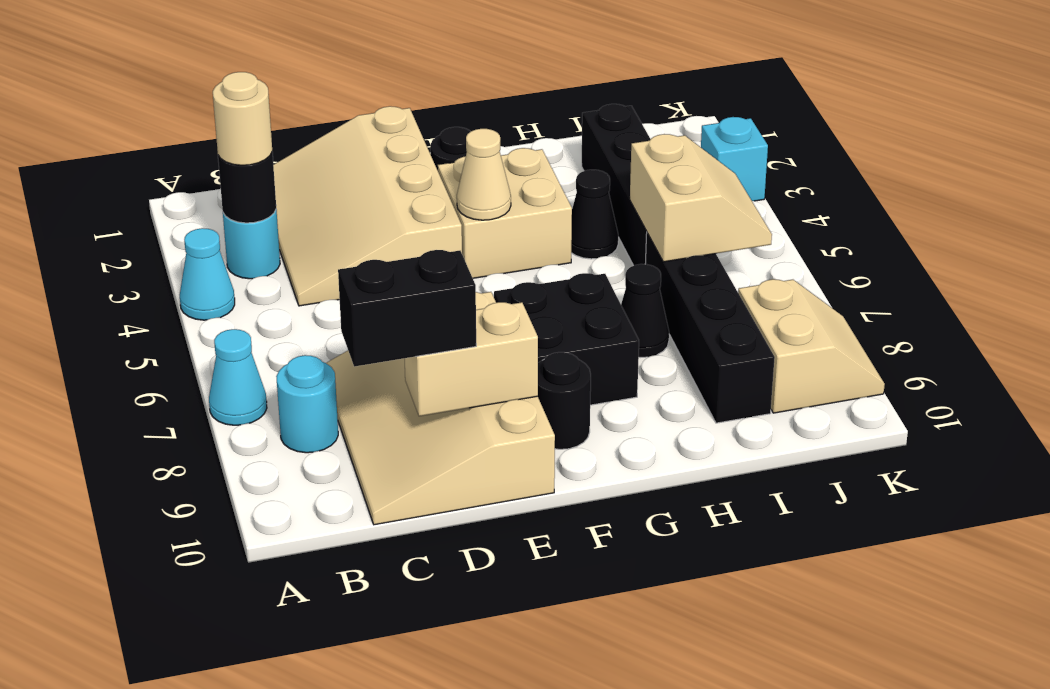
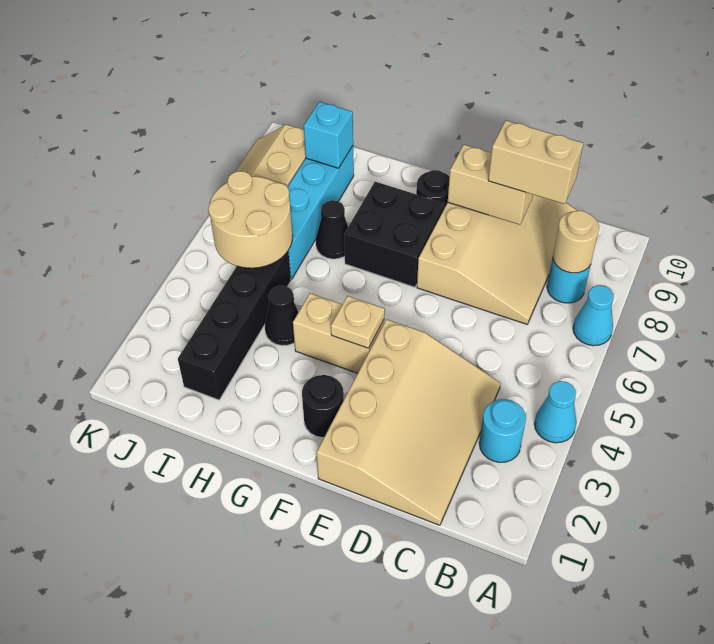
black round brick B3 level 2 -> none
tan round brick B3 level 3 -> tan round brick B8 level 2
black brick C9:D9 level 3 -> tan brick C9:D9 level 3
tan brick F3:G4 level 1 -> tan brick F4:G4 level 1
tan cone F4 level 2 -> tan plate F4 level 2
tan slope I5:J6 level 2 top I -> tan round brick I5:J6 level 2
black brick I6:I9 level 1 -> cyan brick I6:I9 level 1
cyan brick K3 level 1 -> cyan brick I9 level 2

